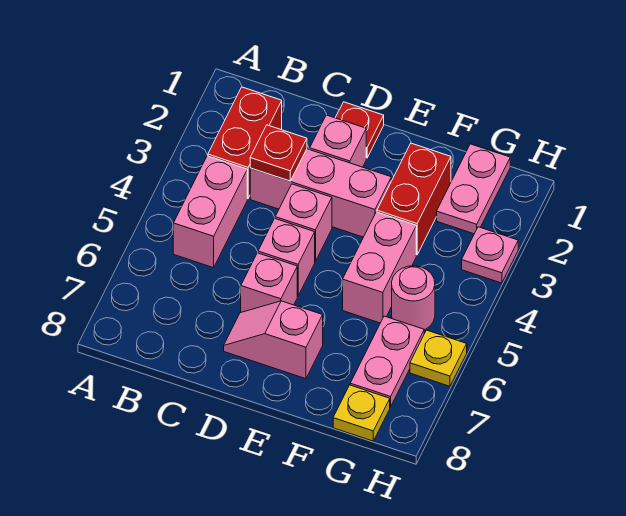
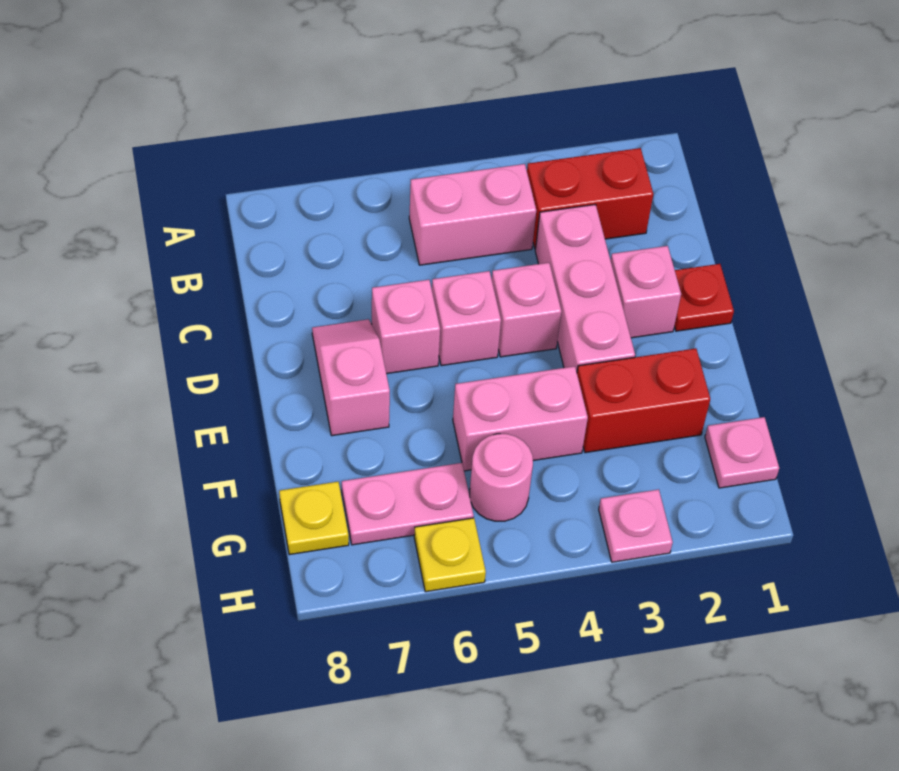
red plate C3 level 2 -> none
pink plate G1:G2 level 1 -> pink plate G1 level 1

